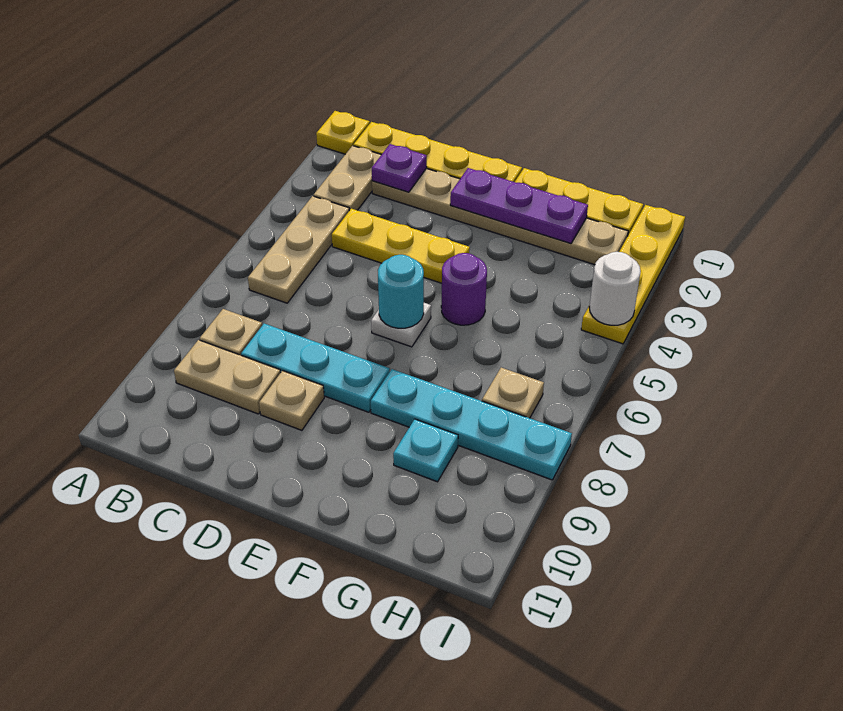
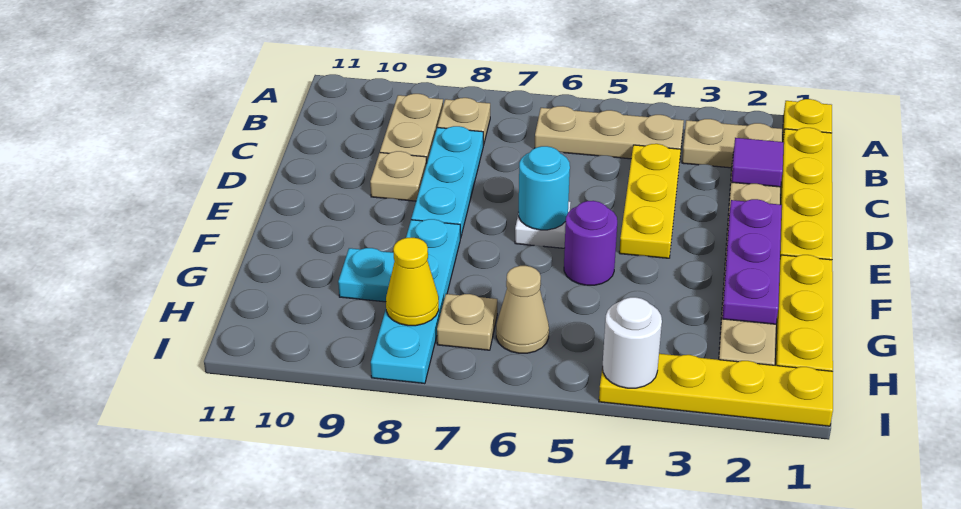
purple plate C2 level 2 -> purple tile C2 level 2
none -> tan cone H6 level 1
none -> yellow cone H8 level 2

